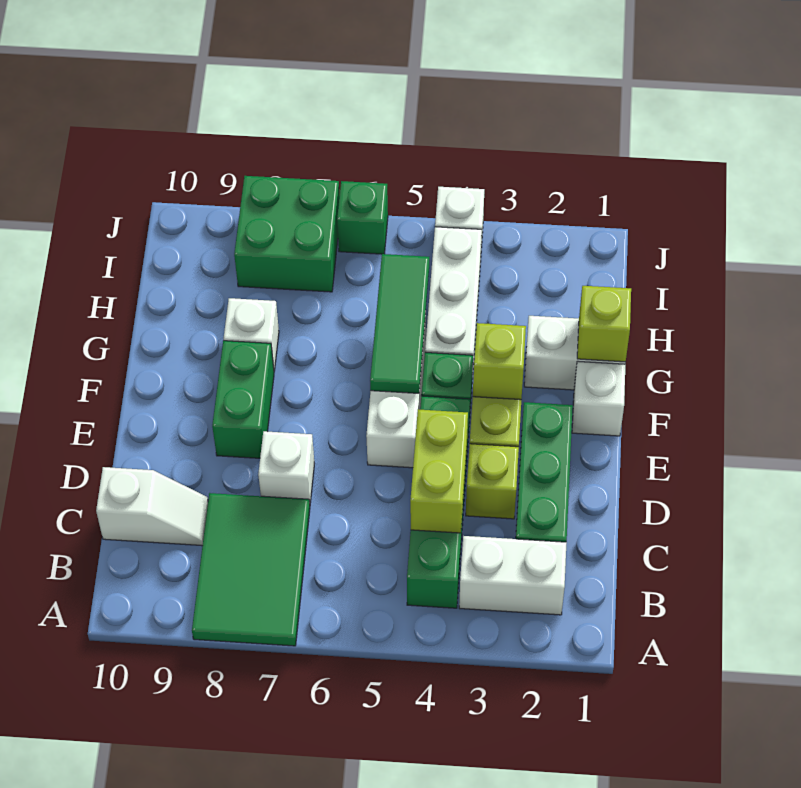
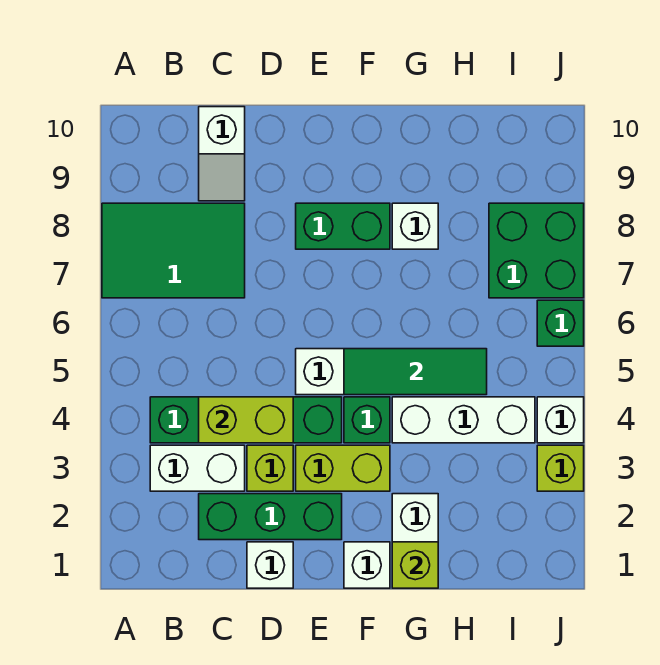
white brick B2:B3 level 1 -> white brick B3:C3 level 1
white brick D7 level 1 -> white brick D1 level 1
lime brick F3 level 2 -> lime brick J3 level 1

